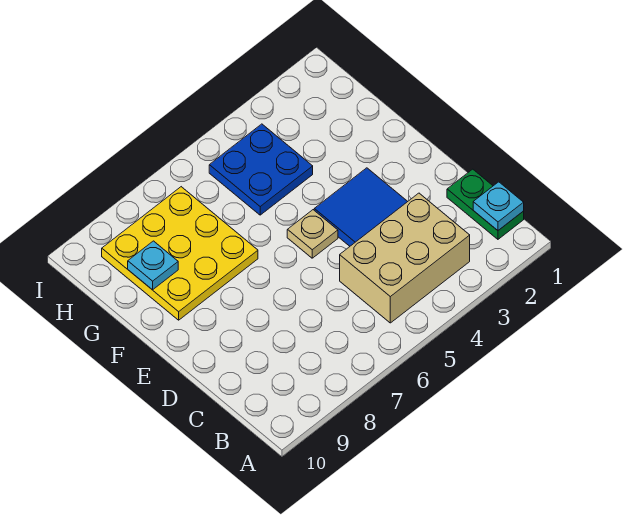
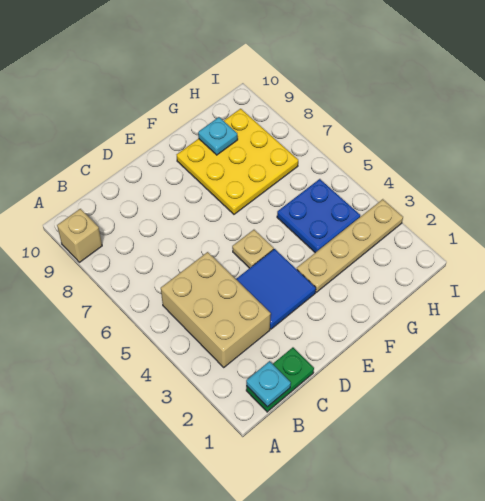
none -> tan brick A9 level 1
none -> tan plate F3:I3 level 1

